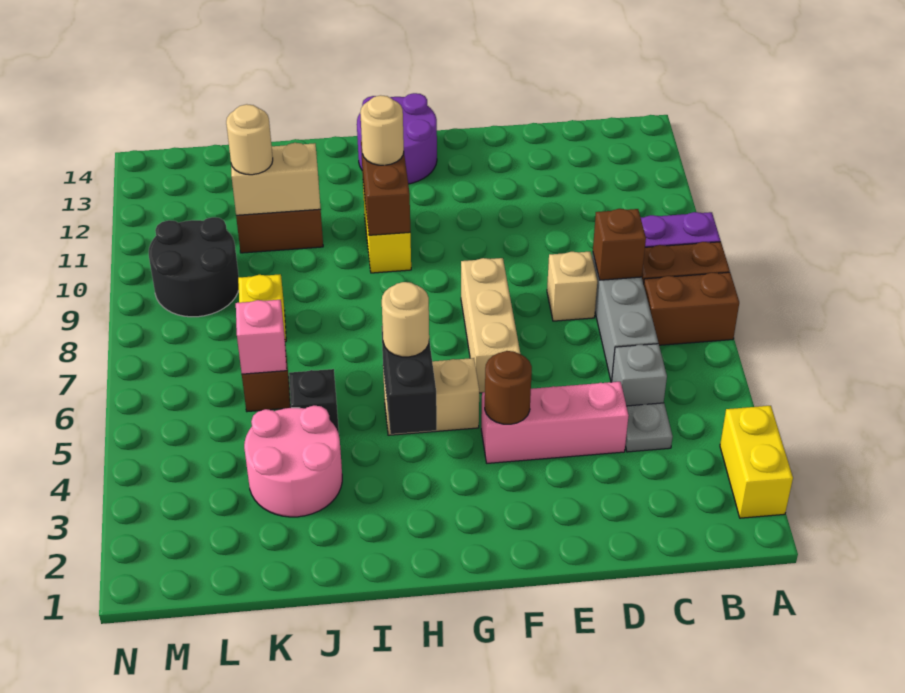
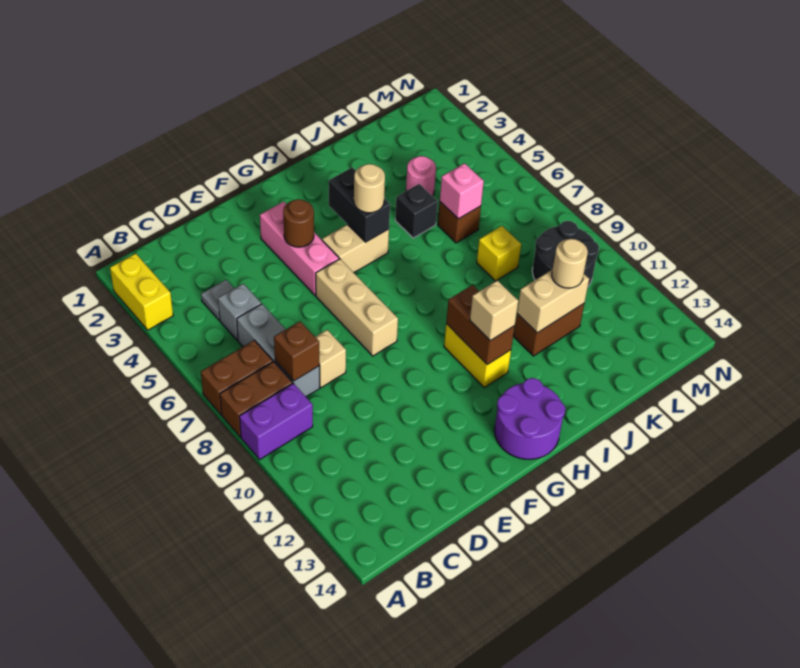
pink brick D4:F4 level 1 -> pink brick F3:F5 level 1
tan round brick H11 level 3 -> tan brick H11 level 3
pink round brick J3:K4 level 1 -> pink round brick K4 level 1

